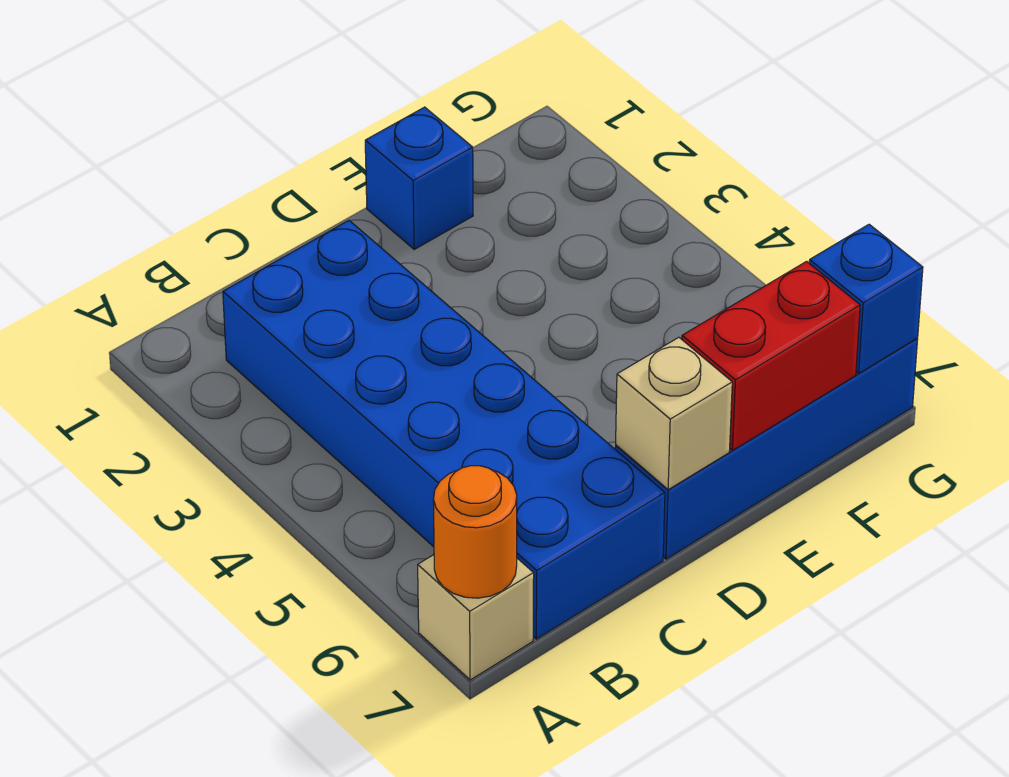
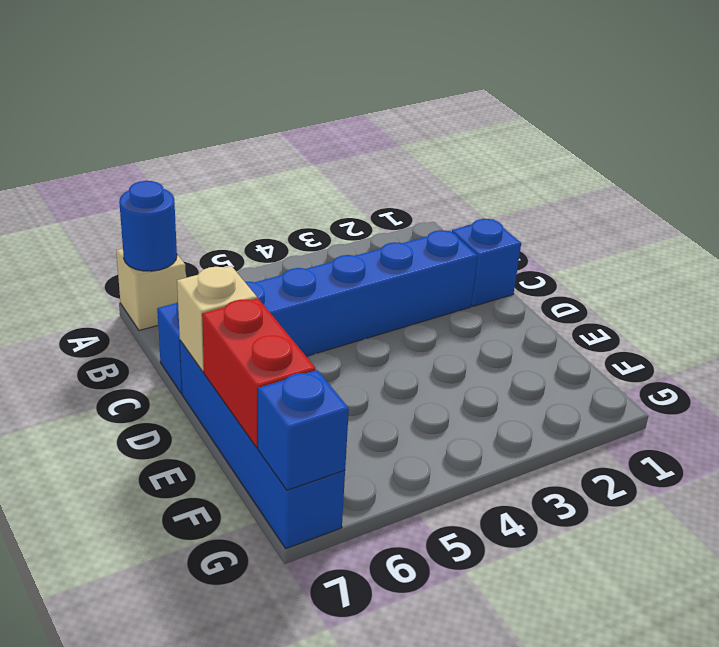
orange round brick A7 level 2 -> blue round brick A7 level 2
blue brick B2:C7 level 1 -> blue brick C2:C7 level 1
blue brick E1 level 1 -> blue brick C1 level 1

